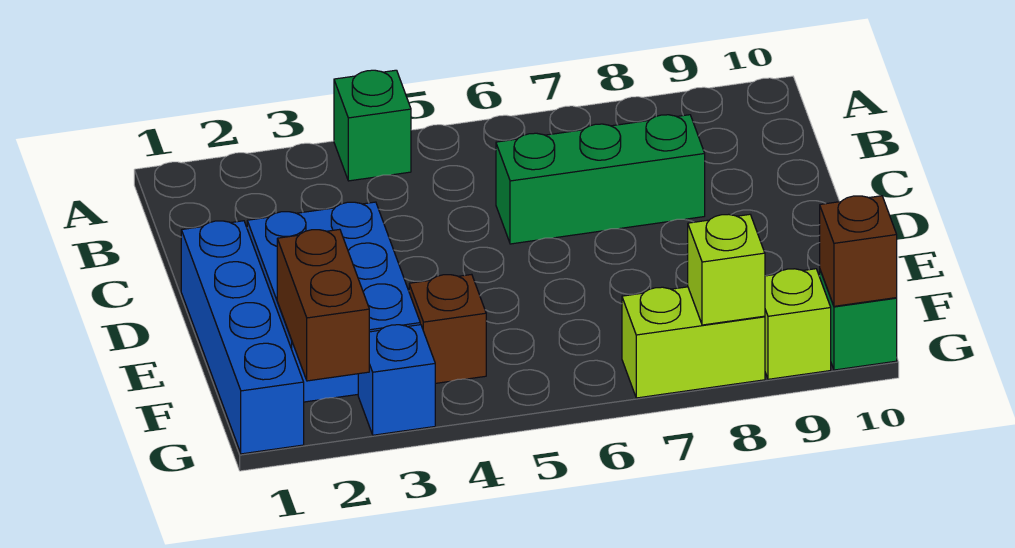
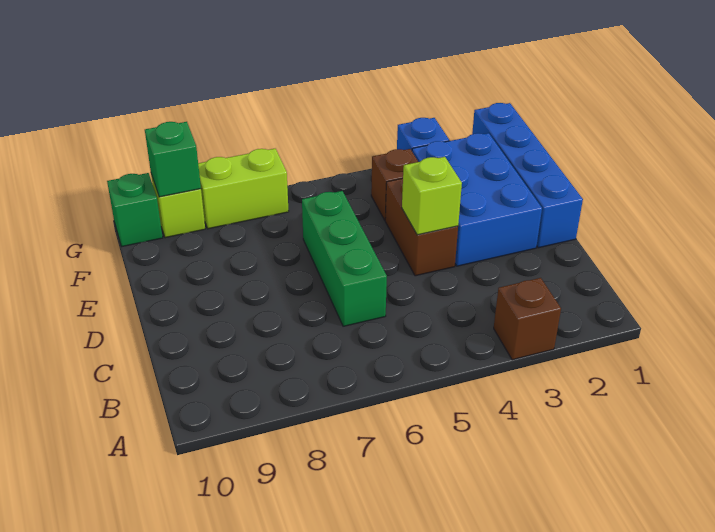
green brick A4 level 1 -> green brick G9 level 2
green brick C6:C8 level 1 -> green brick C6:E6 level 1
brown brick F2:G2 level 2 -> brown brick D4:E4 level 1
lime brick G8 level 2 -> lime brick D4 level 2
brown brick G10 level 2 -> brown brick A3 level 1

